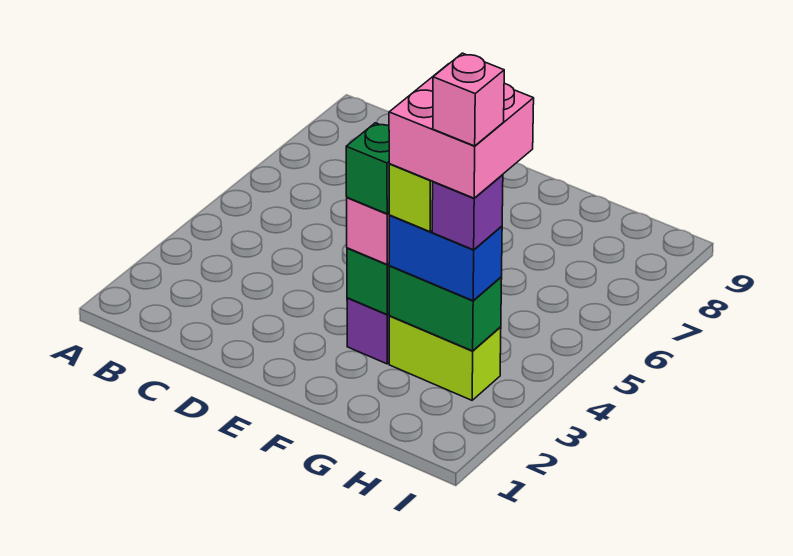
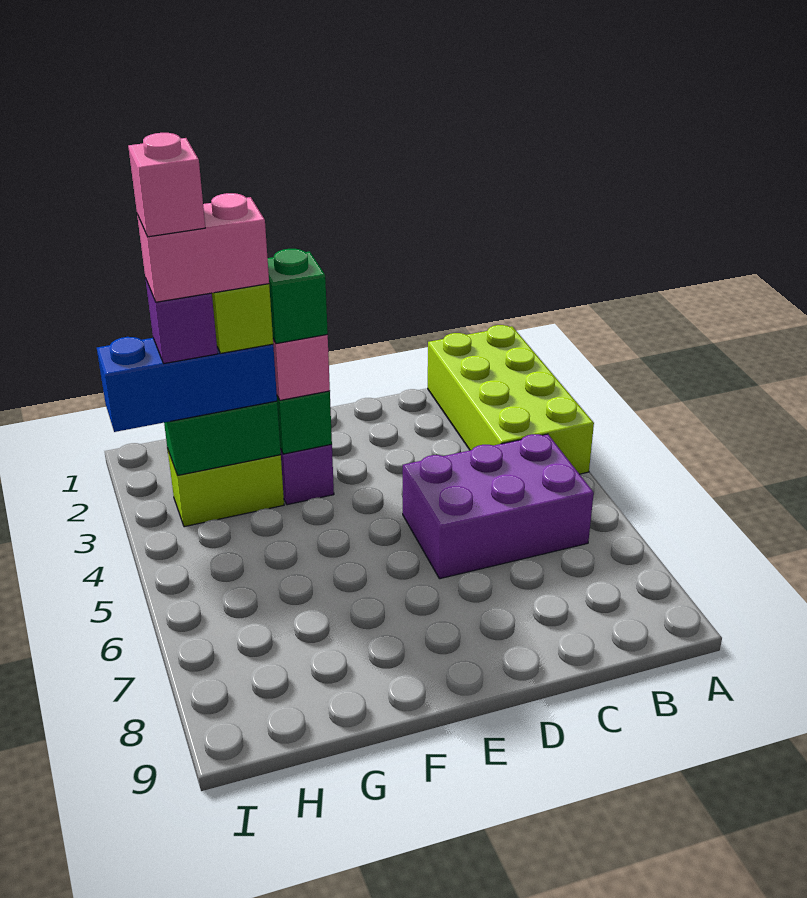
none -> lime brick A1:B4 level 1
none -> purple brick B5:D6 level 1
blue brick G3:H3 level 3 -> blue brick G3:I3 level 3
pink brick G3:H4 level 5 -> pink brick G3:H3 level 5

